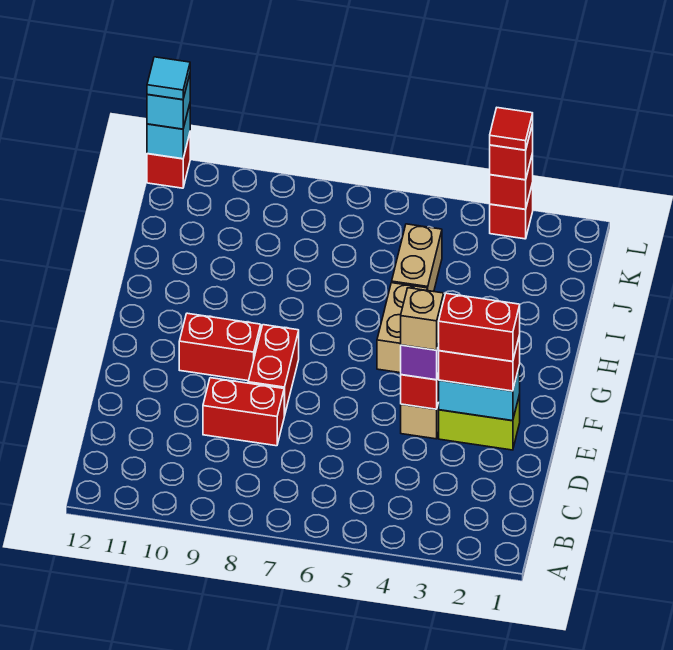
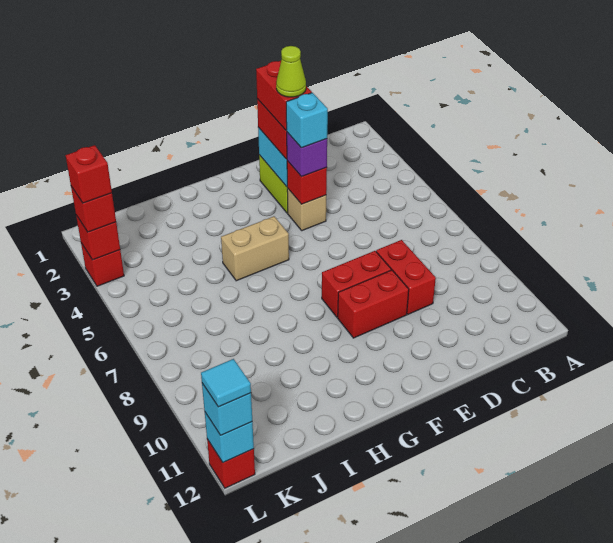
none -> lime cone E3 level 5
tan brick E4 level 4 -> cyan brick E4 level 4
red brick F9:F10 level 1 -> red brick E9:F9 level 1
tan brick I5:J5 level 1 -> none
red tile L3 level 4 -> red brick L3 level 4

